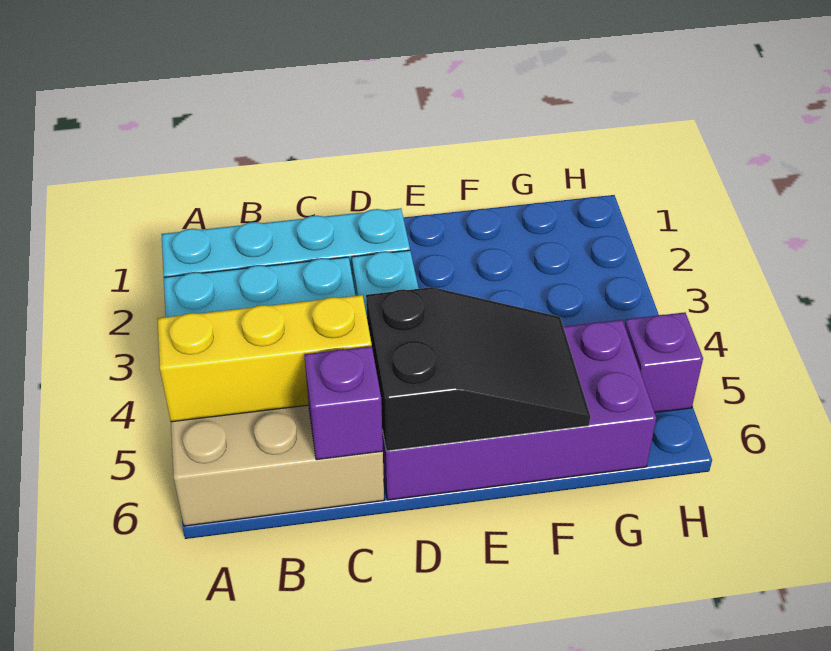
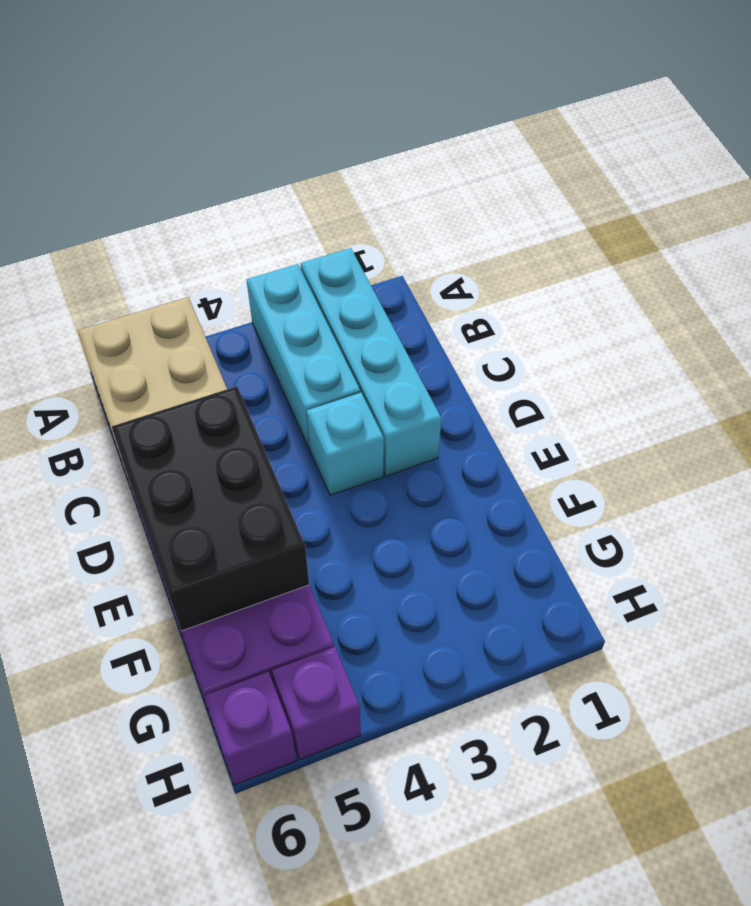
yellow brick A5:C5 level 2 -> none
purple brick C6 level 2 -> purple brick H6 level 1
black slope D5:F6 level 2 top D -> black brick D5:F6 level 2

